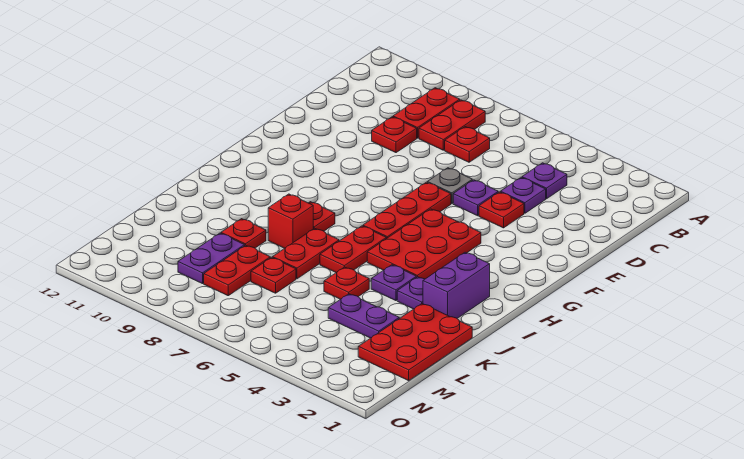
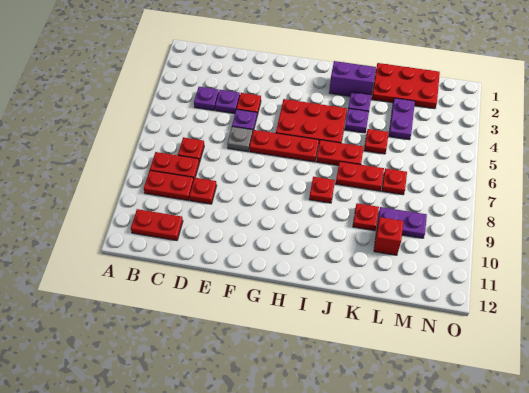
red brick J8 level 1 -> red brick L10 level 1
red plate L8:M8 level 1 -> red plate B11:C11 level 1

